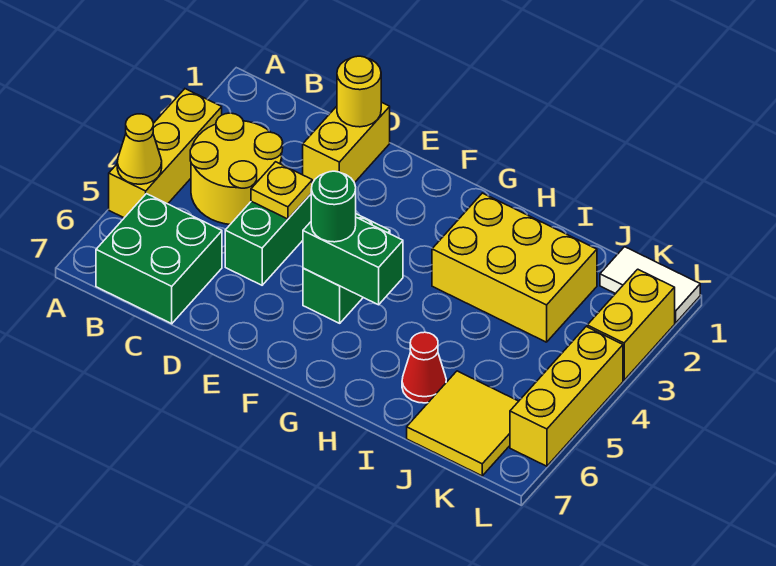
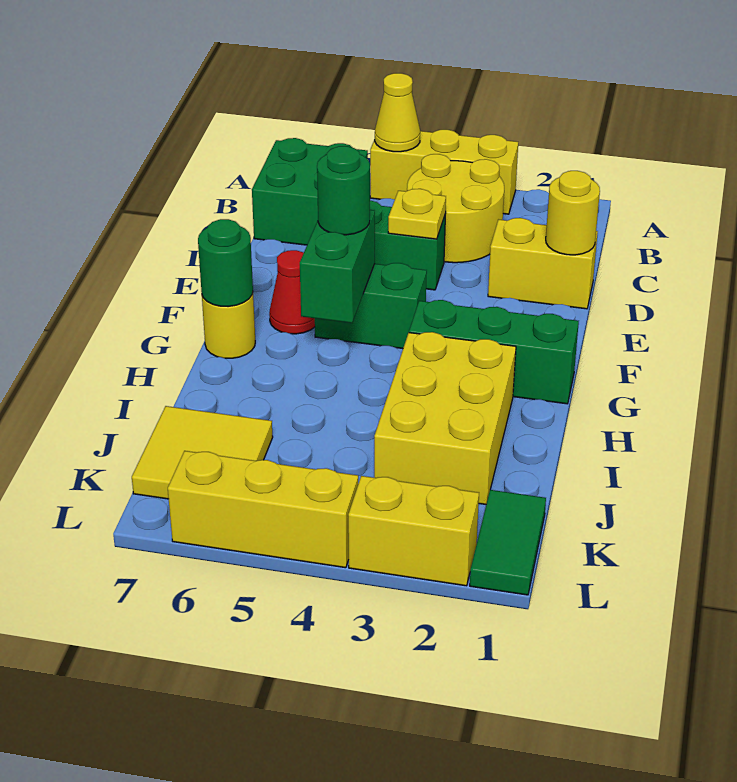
none -> green brick G1:G3 level 1
none -> yellow round brick G7 level 1
none -> green round brick G7 level 2
red cone I6 level 1 -> red cone F6 level 1
white tile K1:L1 level 1 -> green tile K1:L1 level 1

